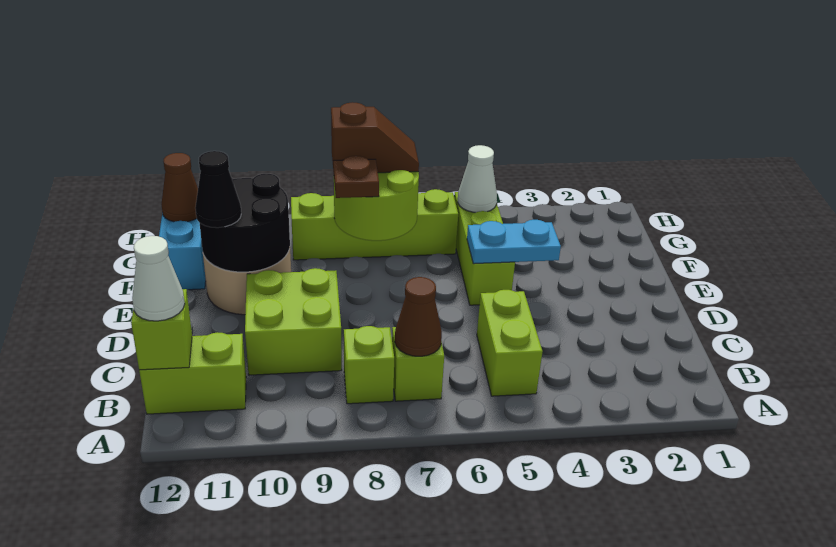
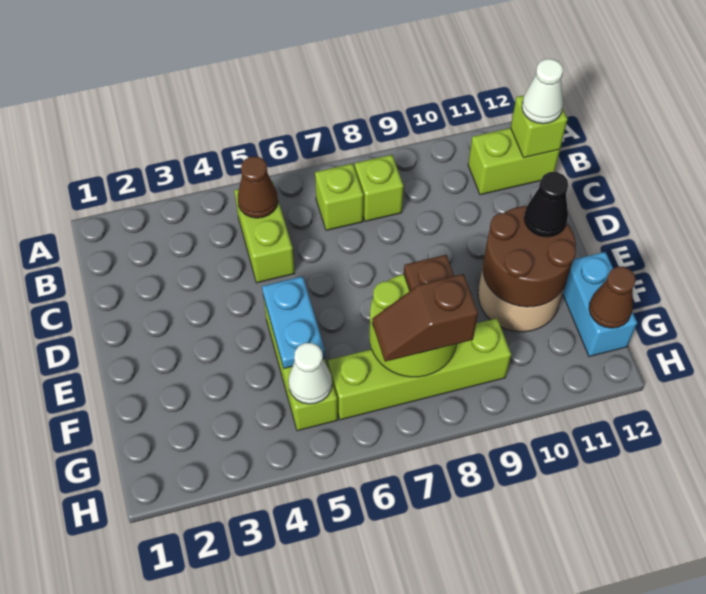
brown cone B7 level 2 -> brown cone B5 level 2
lime brick C9:D10 level 1 -> none
cyan plate E4:E5 level 2 -> cyan plate E5:F5 level 2
black round brick E10:F11 level 2 -> brown round brick E10:F11 level 2

